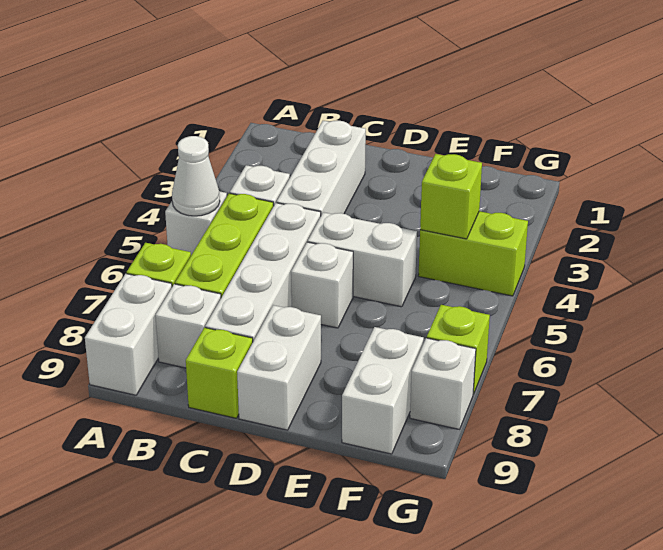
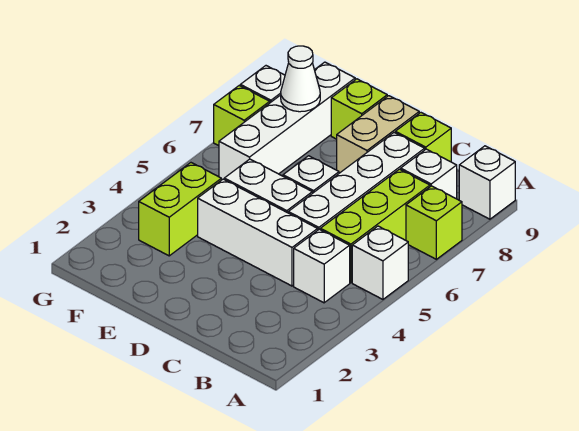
white cone A5 level 2 -> white cone F8 level 2
white brick A8:A9 level 1 -> white brick A9 level 1
white brick C2:C4 level 1 -> white brick C4:E4 level 1
white brick D8:D9 level 1 -> tan brick D8:D9 level 1
lime brick F4:G4 level 1 -> lime brick F3:F4 level 1
lime brick F4 level 2 -> lime brick E9 level 1
white brick F8:F9 level 1 -> white brick F6:F9 level 1

